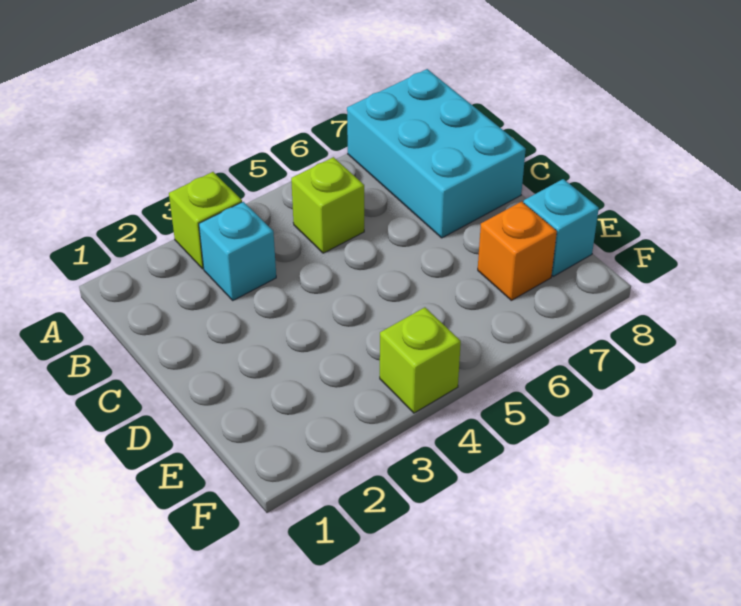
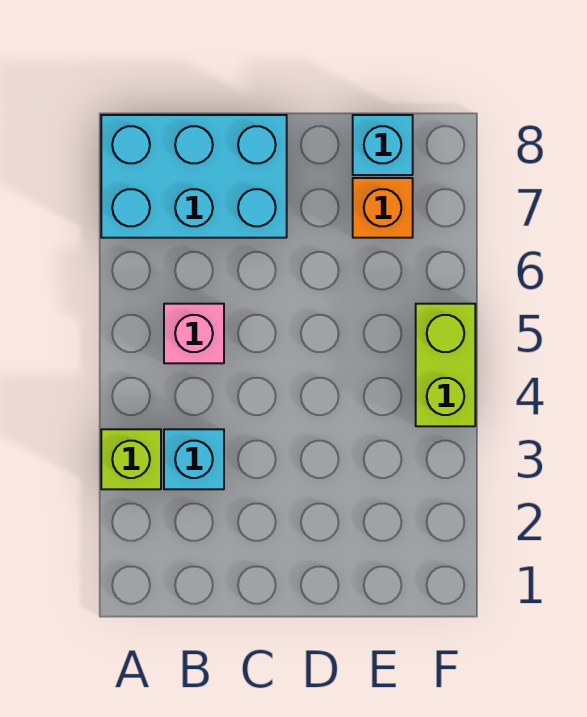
lime brick B5 level 1 -> pink brick B5 level 1
lime brick F4 level 1 -> lime brick F4:F5 level 1

